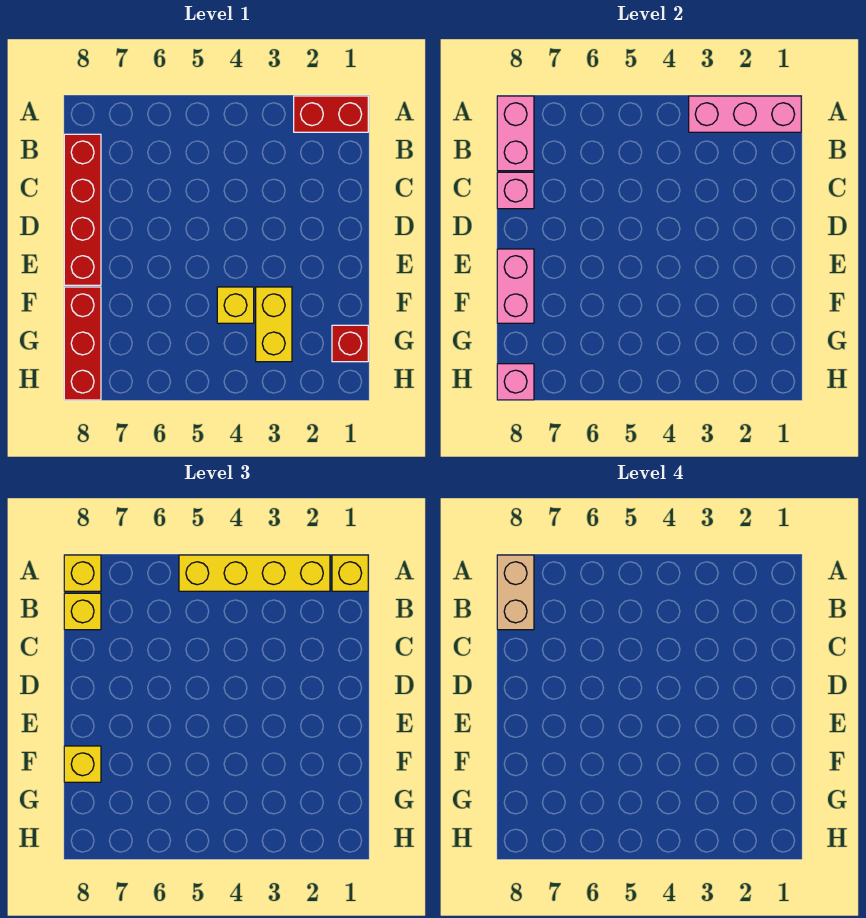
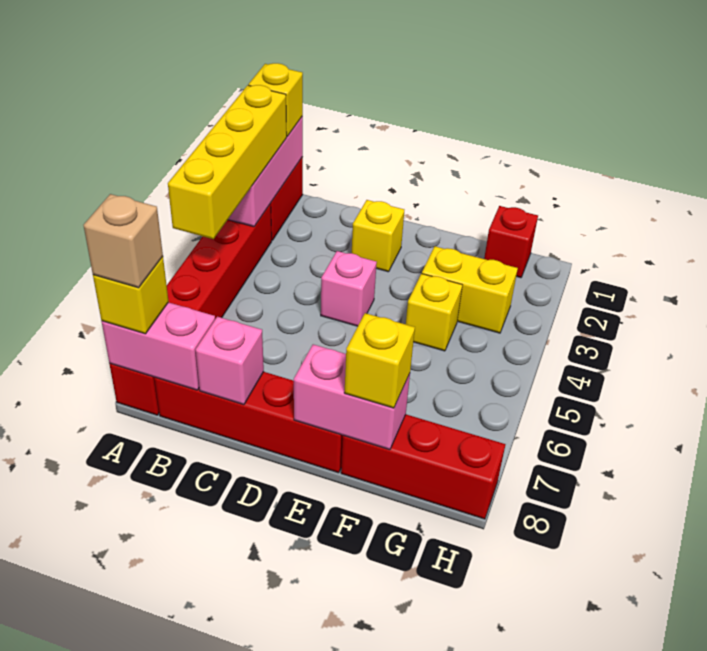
none -> red brick A3:A8 level 1
tan brick A8:B8 level 4 -> tan brick A8 level 4
yellow brick B8 level 3 -> yellow brick D2 level 1
pink brick H8 level 2 -> pink brick D4 level 1

